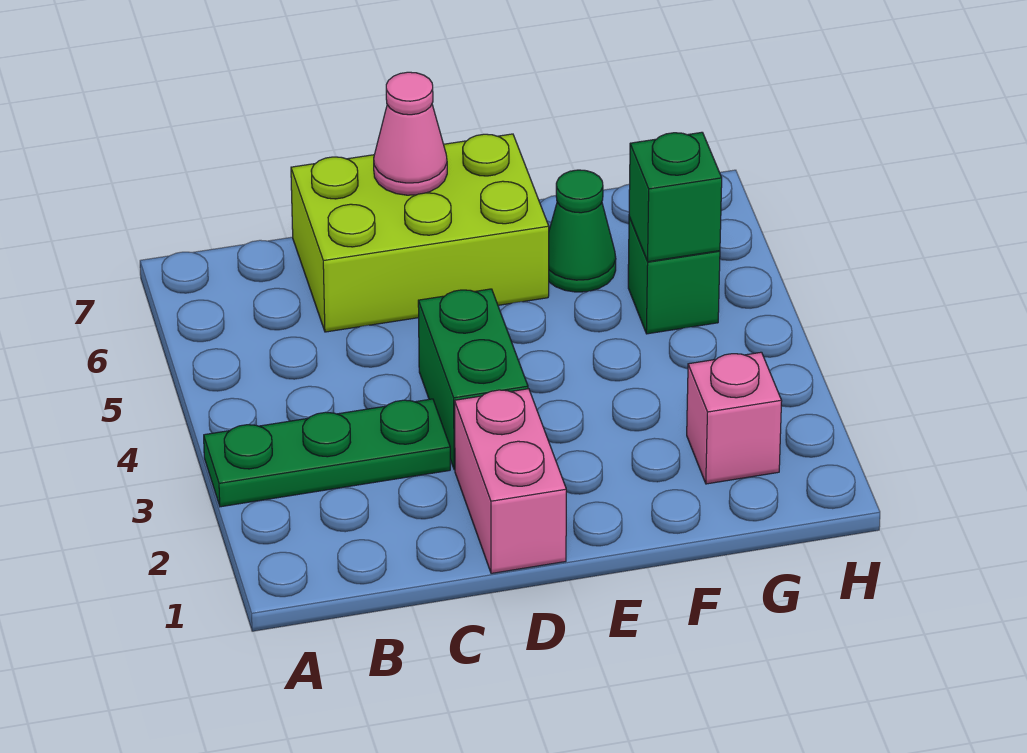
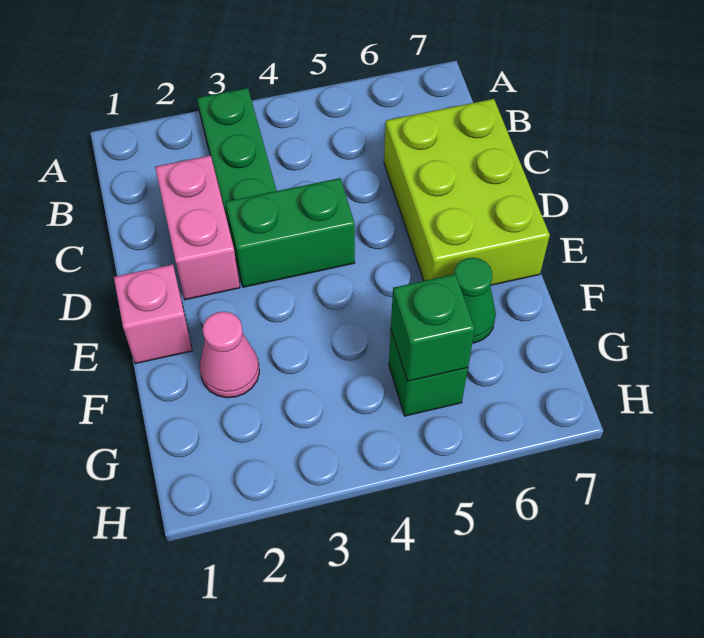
pink brick D1:D2 level 1 -> pink brick C2:D2 level 1
pink cone D7 level 2 -> pink cone F2 level 1
pink brick G2 level 1 -> pink brick E1 level 1

